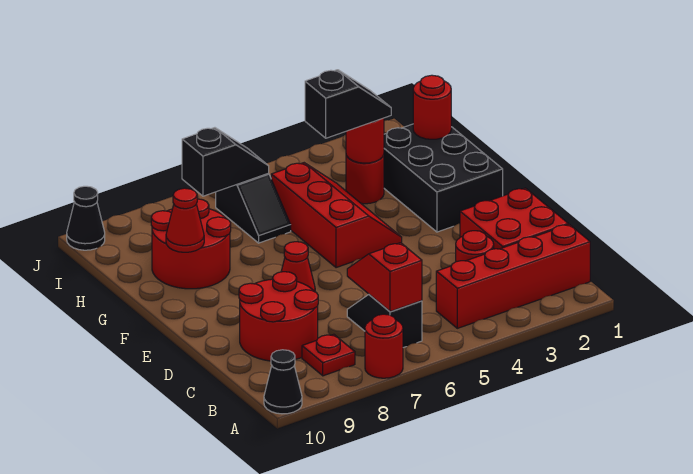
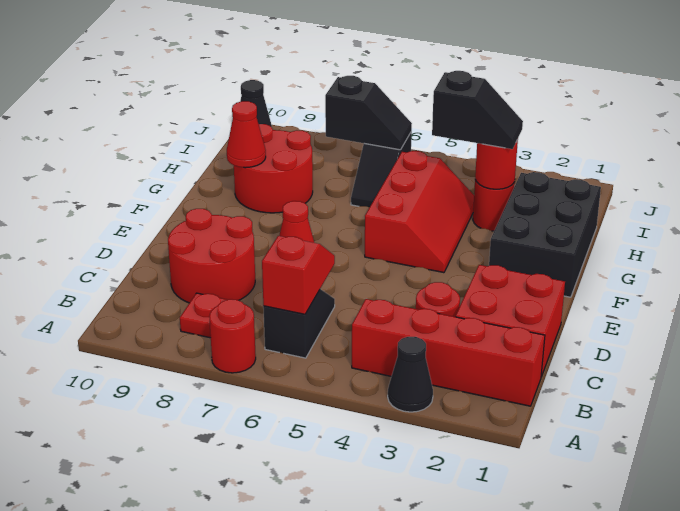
black cone A10 level 1 -> black cone A3 level 1
red round brick H1 level 2 -> none

